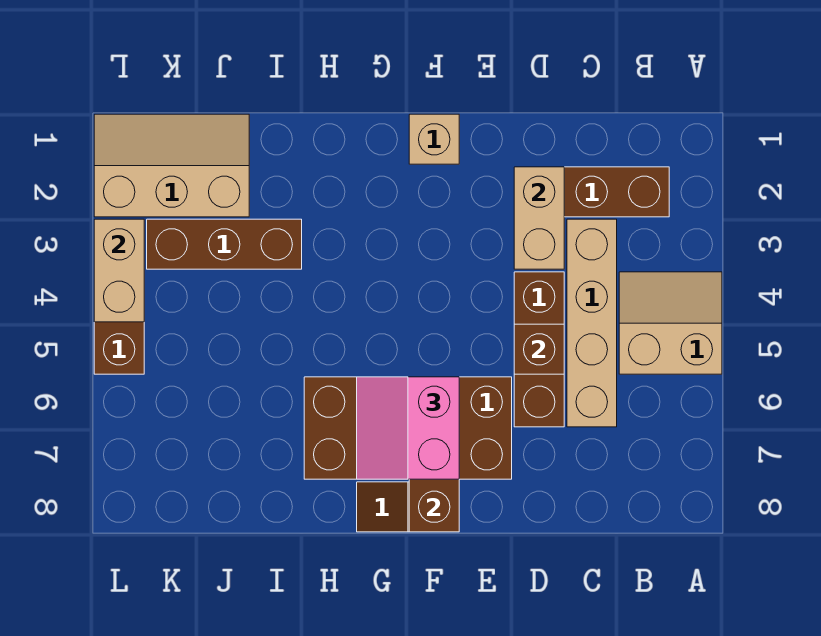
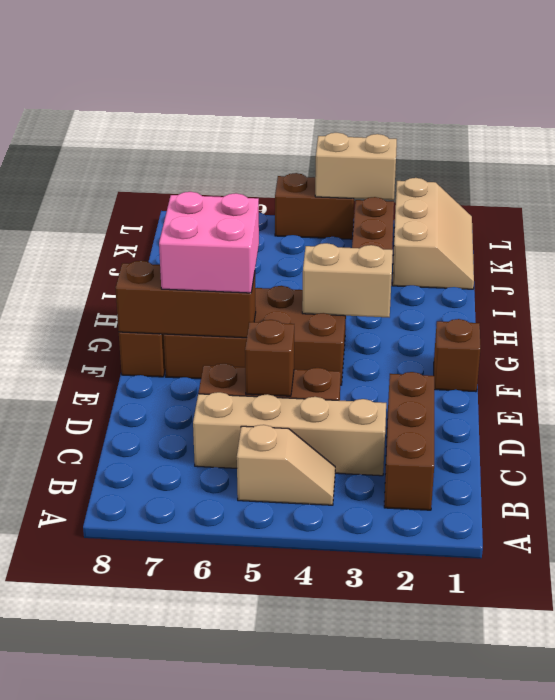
tan slope A4:B5 level 1 top 5 -> tan slope B4:B5 level 1 top 5
tan brick D2:D3 level 2 -> tan brick G3:G4 level 2
brown brick E6:H7 level 1 -> brown brick F4:G7 level 1
tan brick F1 level 1 -> brown brick F1 level 1
pink slope F6:G7 level 3 top F -> pink brick F6:G7 level 3

